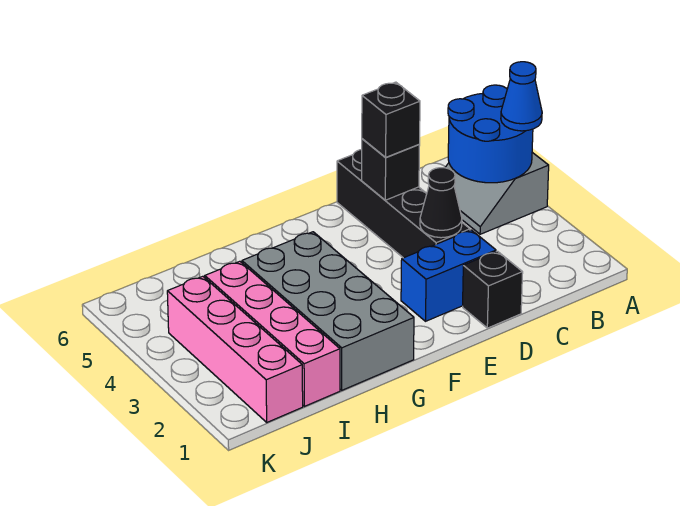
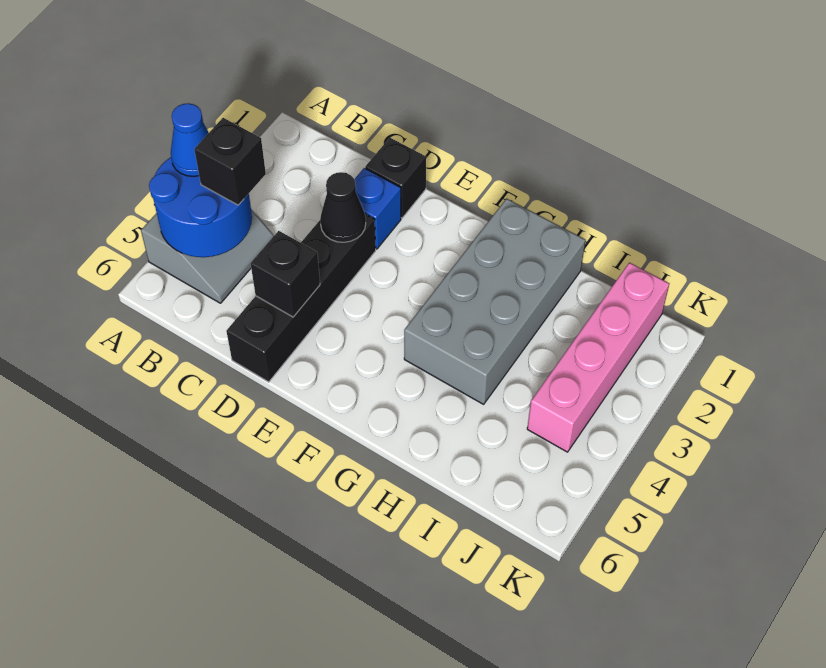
blue brick D2:E2 level 1 -> blue brick D2 level 1
black brick D5 level 3 -> black brick B4 level 3
pink brick I1:I4 level 1 -> none

